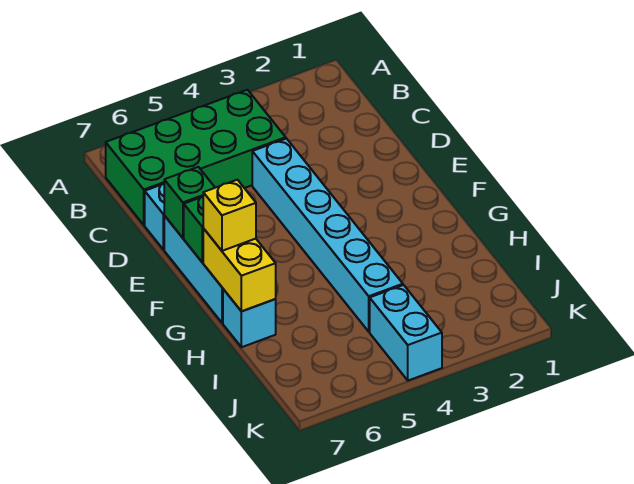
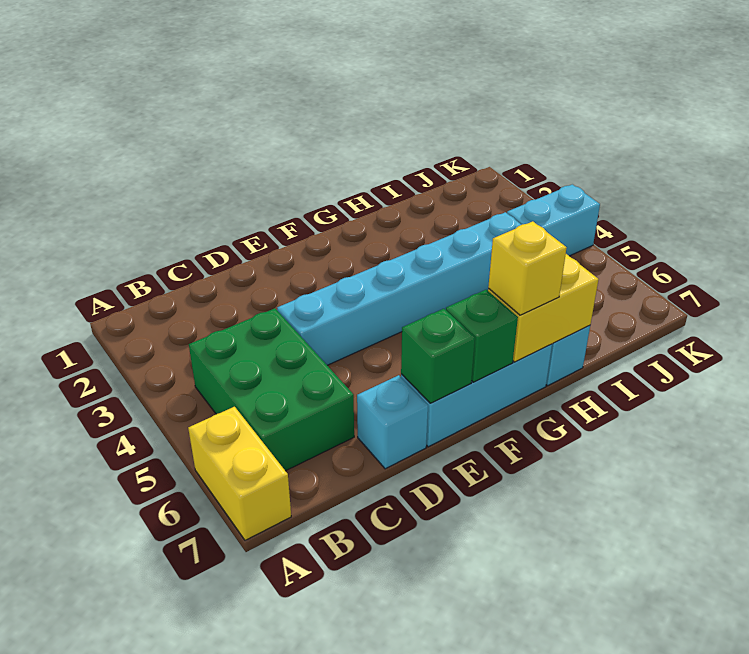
none -> yellow brick A6:A7 level 1
green brick B4:C7 level 1 -> green brick B4:C6 level 1

